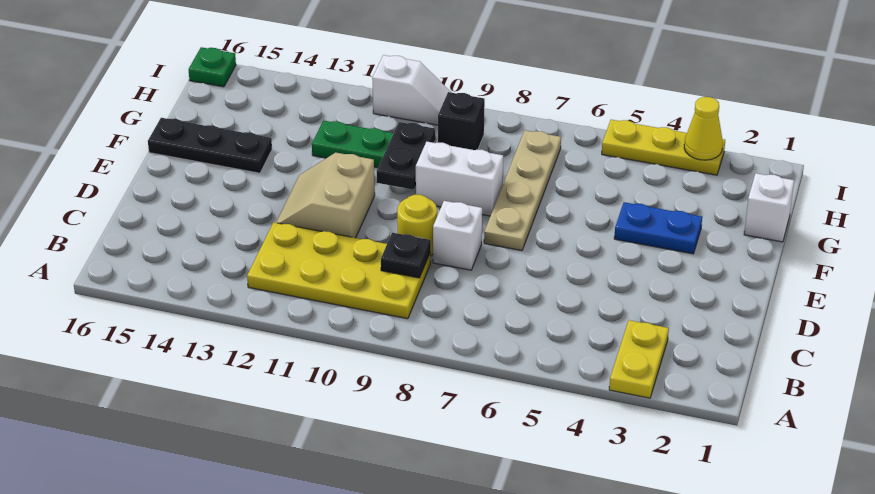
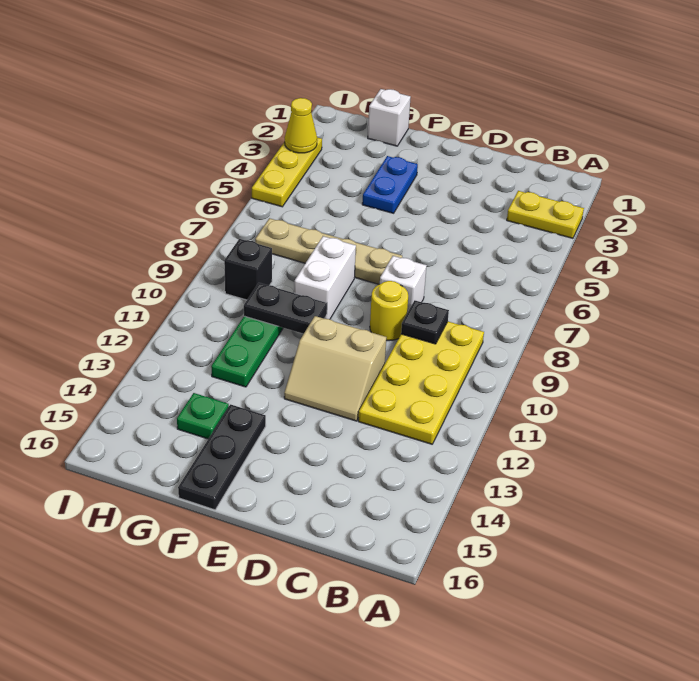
white slope I10:I11 level 1 top 11 -> none
green plate I16 level 1 -> green plate G14 level 1

